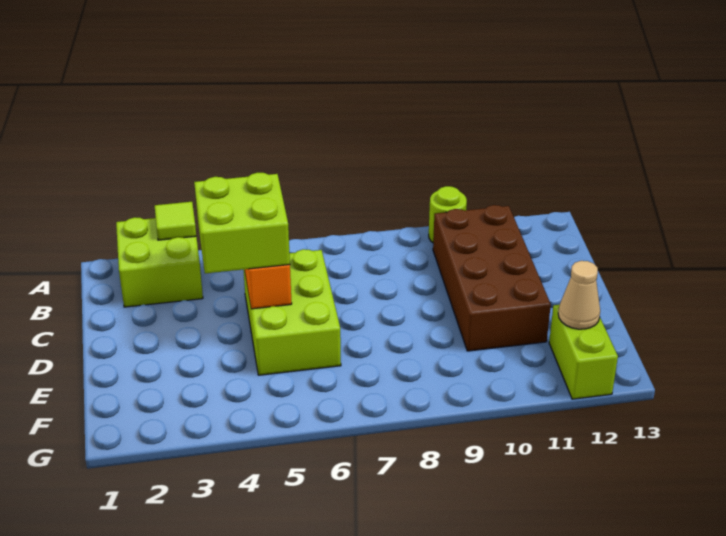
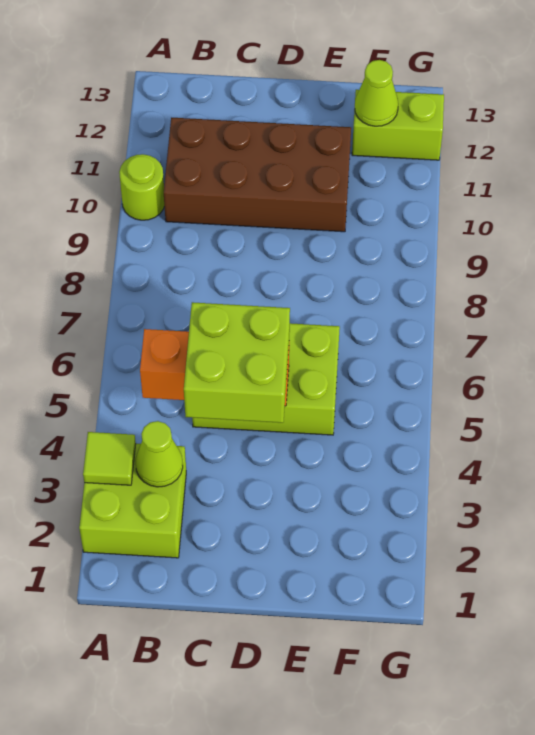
none -> lime cone B3 level 2
tan cone F12 level 2 -> lime cone F12 level 2

